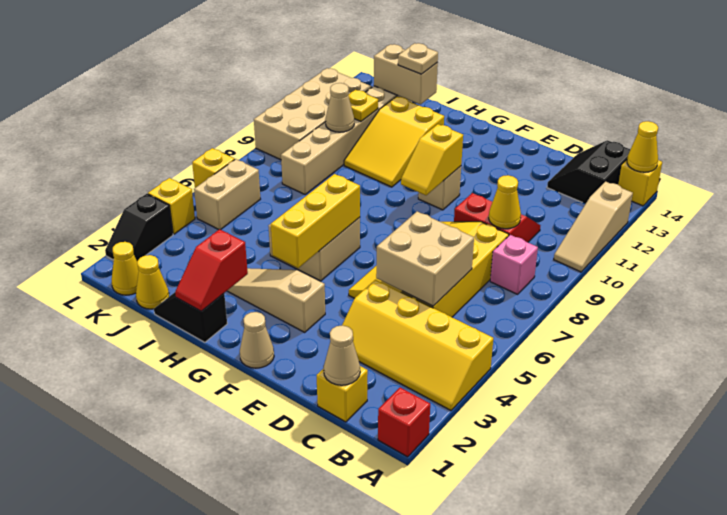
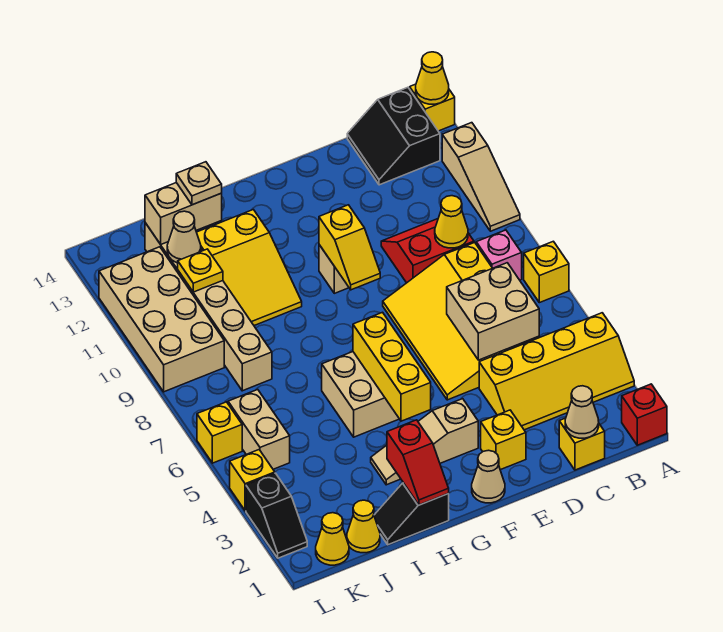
none -> yellow brick A7 level 1
none -> yellow brick E2 level 1
tan cone J10 level 2 -> tan cone J12 level 2

